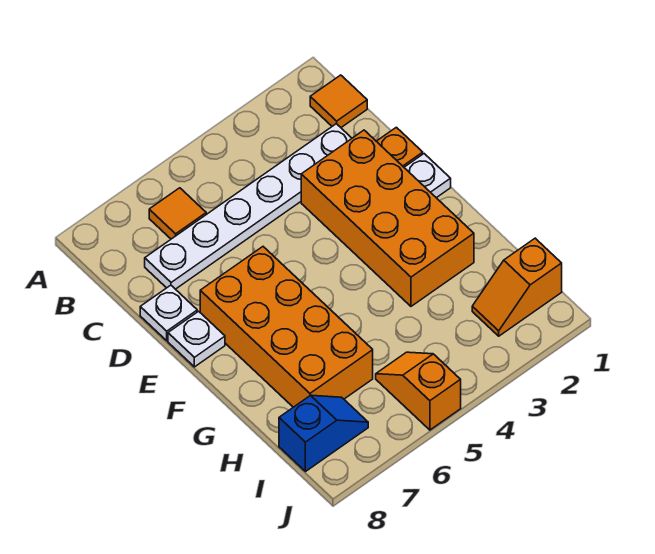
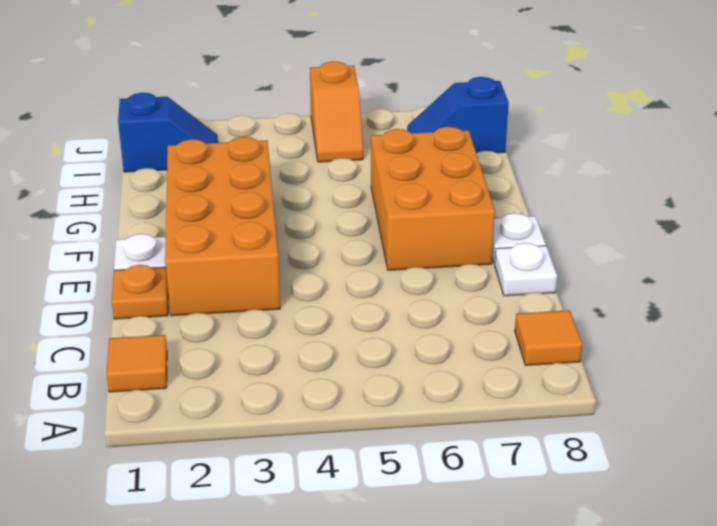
orange tile B6 level 1 -> orange tile B8 level 1
white plate C2:C7 level 1 -> none
orange brick E6:H7 level 1 -> orange brick E6:G7 level 1
orange slope I1:I2 level 1 top 1 -> blue slope I1:I2 level 1 top 1

